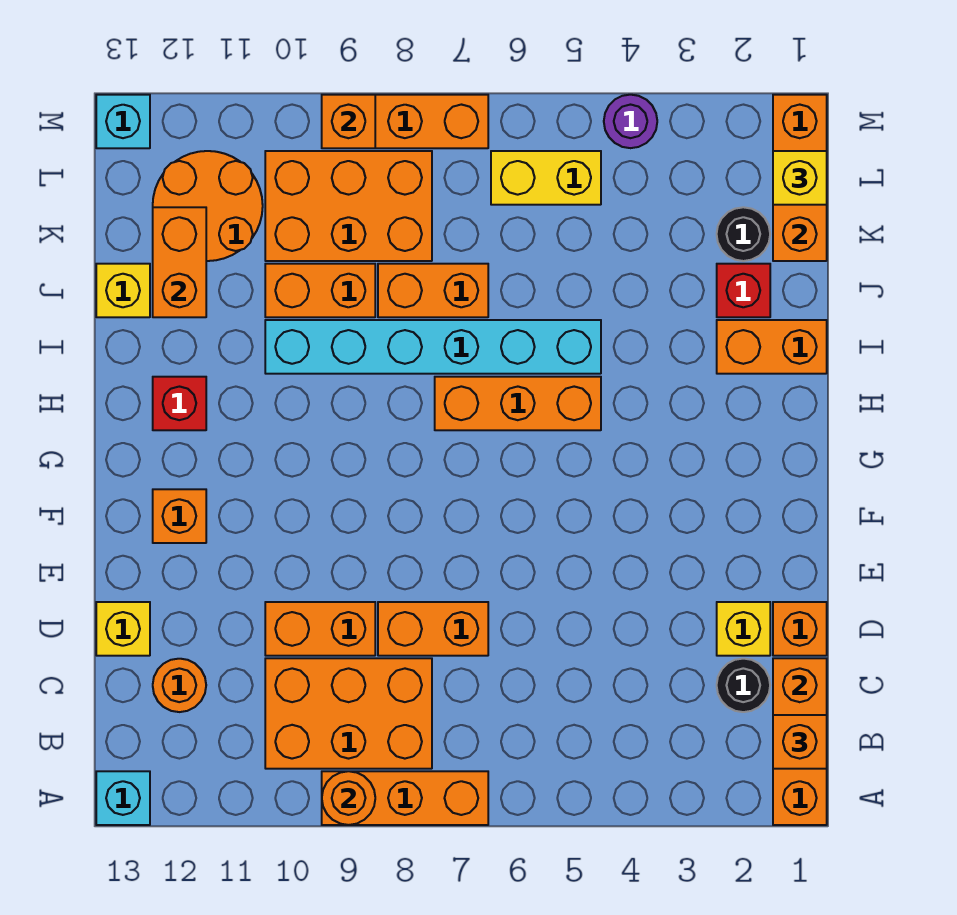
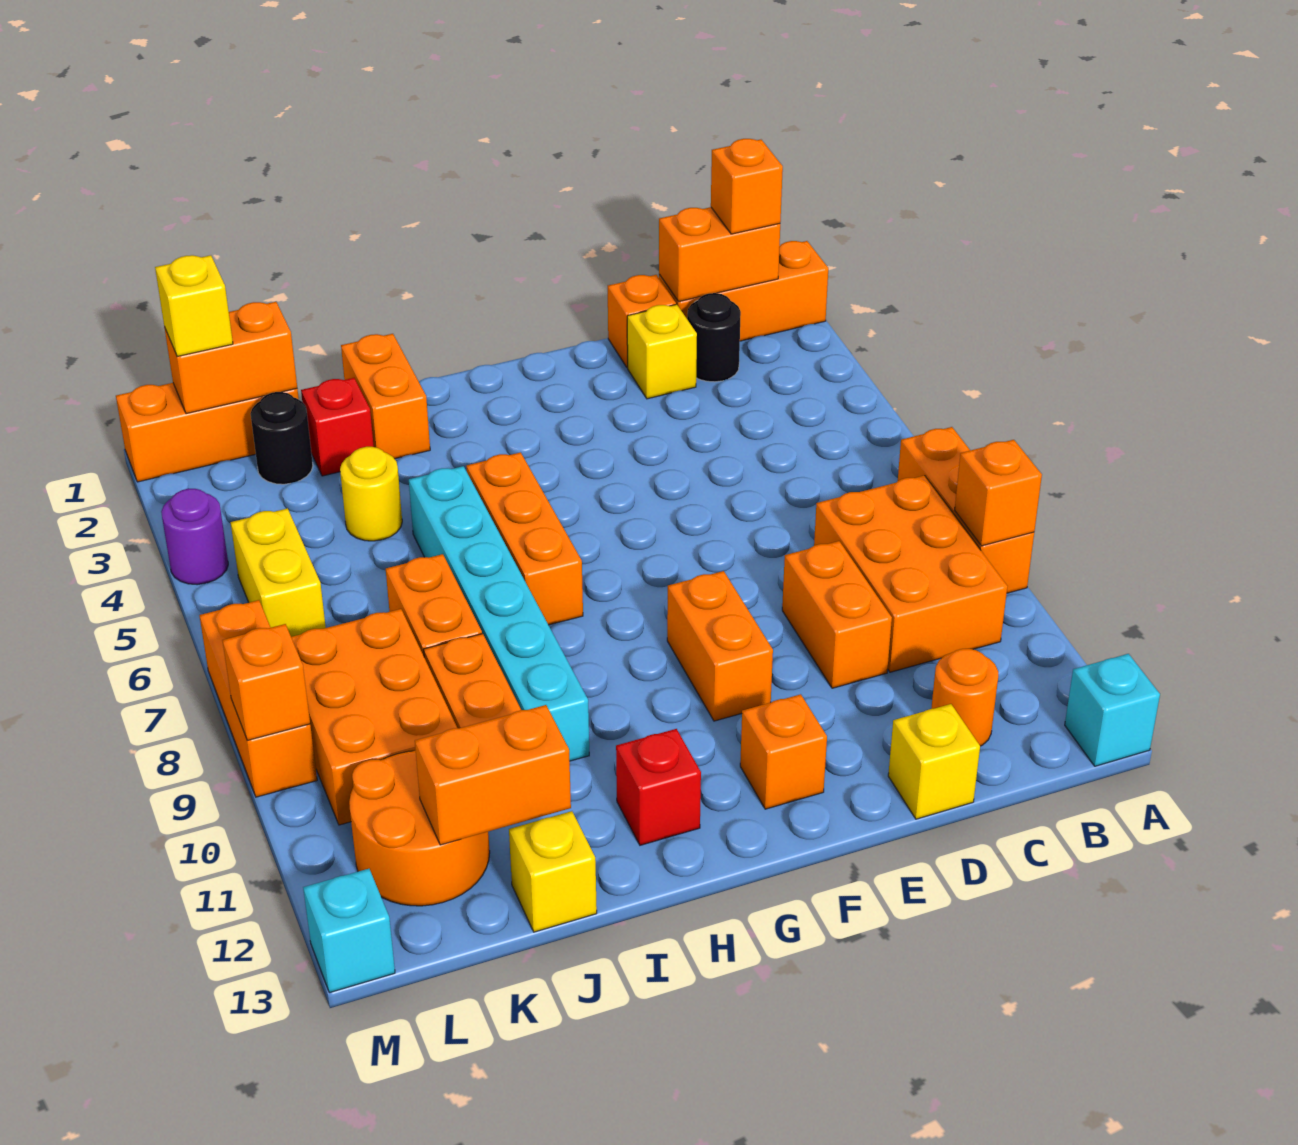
orange round brick A9 level 2 -> orange brick A9 level 2
orange brick D7:D8 level 1 -> orange brick F9:F10 level 1
none -> yellow round brick J4 level 1

